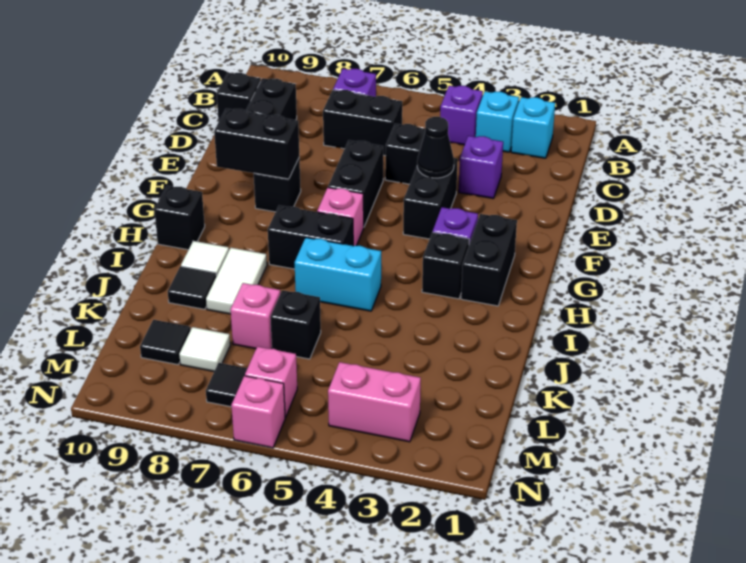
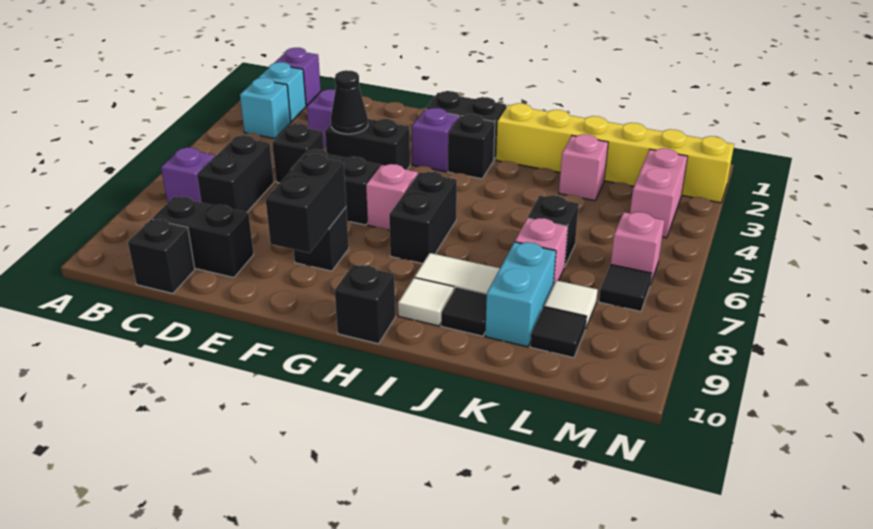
purple brick B4 level 1 -> purple brick B1 level 1
none -> yellow brick I2:N2 level 1
cyan brick I5:I6 level 1 -> cyan brick K8:K9 level 1
pink brick N6 level 1 -> pink brick K3 level 1

